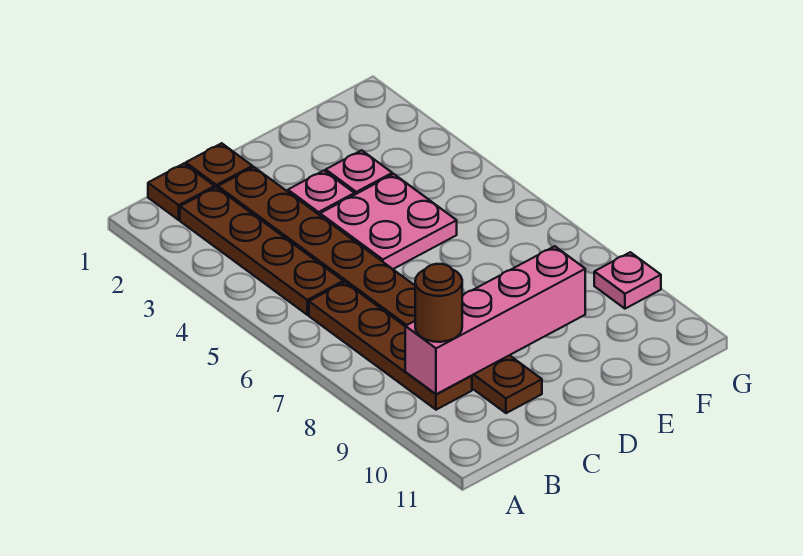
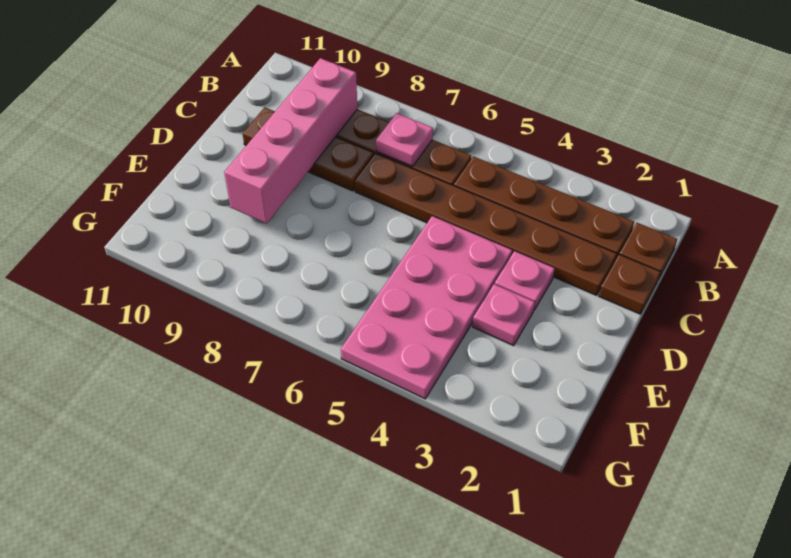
brown round brick B9 level 3 -> none
pink plate D4:E5 level 1 -> pink plate D4:G5 level 1
pink plate G9 level 1 -> pink plate B7 level 2

